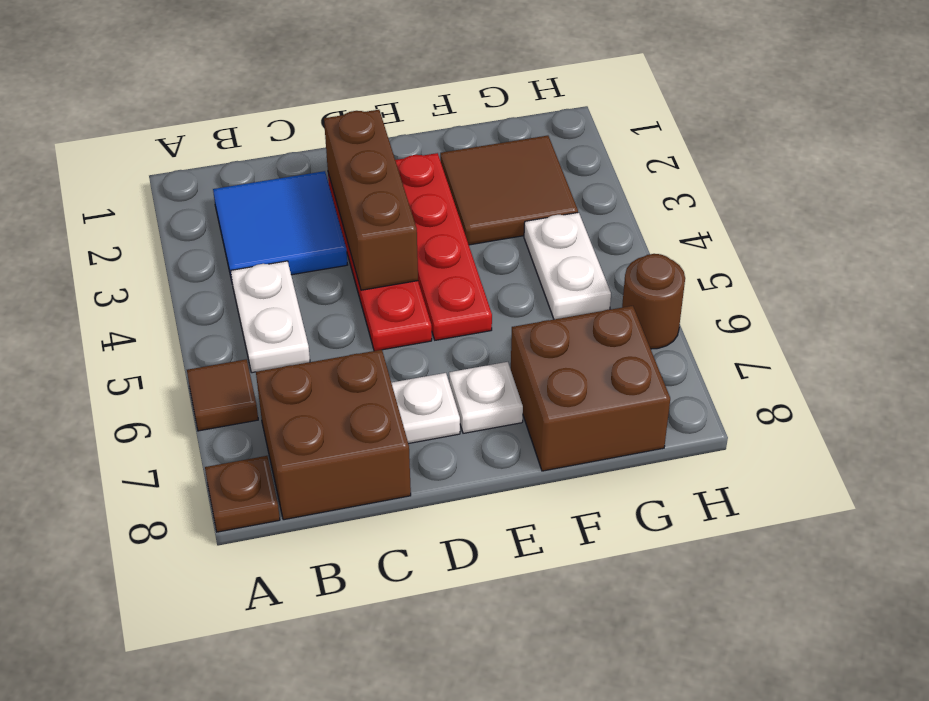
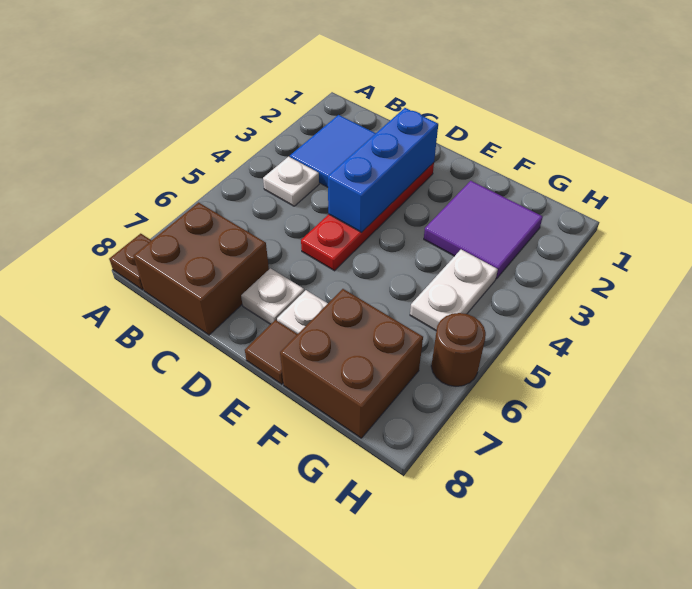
brown tile A6 level 1 -> brown tile E8 level 1
white plate B4:B5 level 1 -> white plate B4 level 1
brown brick D2:D4 level 2 -> blue brick D2:D4 level 2
red plate E2:E5 level 1 -> none
brown tile F2:G3 level 1 -> purple tile F2:G3 level 1

